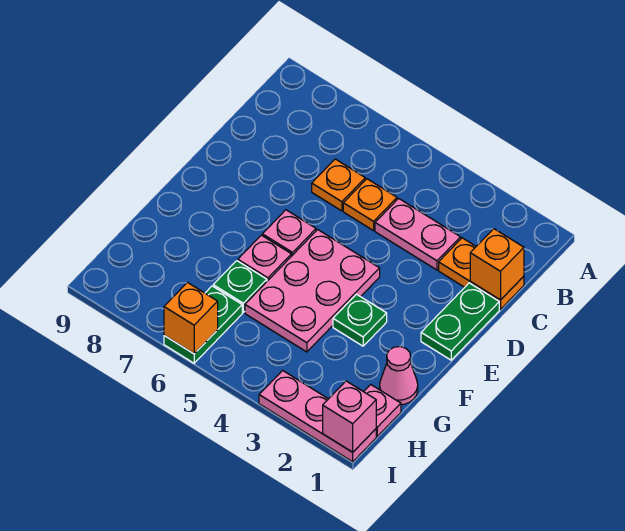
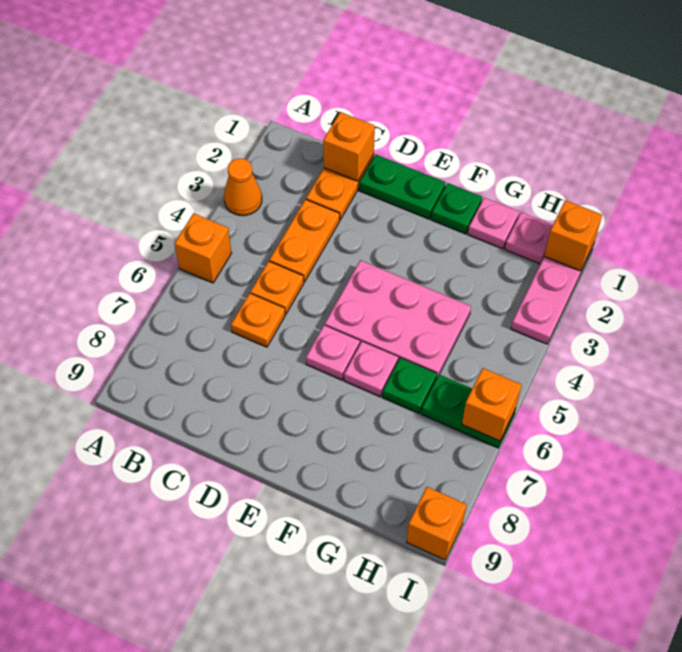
none -> orange cone A3 level 1
none -> orange brick A5 level 1
pink plate C3:C4 level 1 -> orange plate C3:C4 level 1
green plate F3 level 1 -> green plate F1 level 1
pink cone G1 level 1 -> pink plate G1 level 1
pink brick I1 level 2 -> orange brick I1 level 2
none -> orange brick I9 level 1

